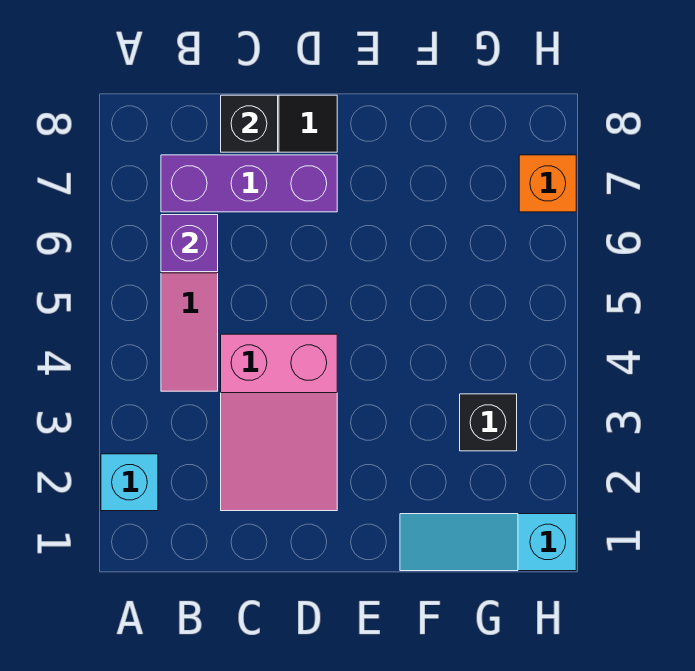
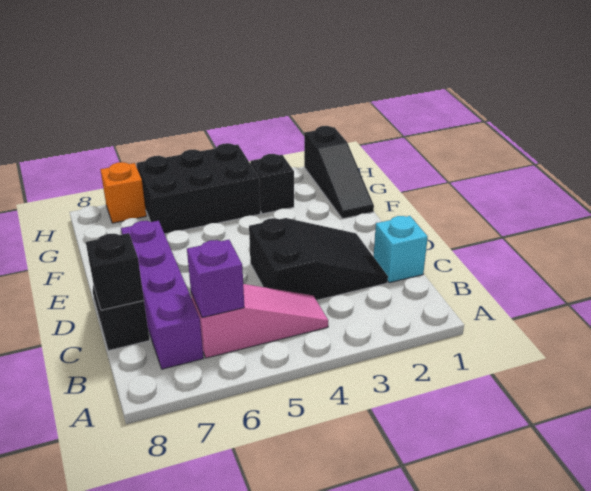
cyan brick A2 level 1 -> cyan brick C1 level 1
purple brick B7:D7 level 1 -> purple brick B7:E7 level 1
pink slope C2:D4 level 1 top 4 -> black slope C2:D4 level 1 top 4
cyan slope F1:H1 level 1 top H -> black slope F1:H1 level 1 top H
none -> black brick G4:H6 level 1

